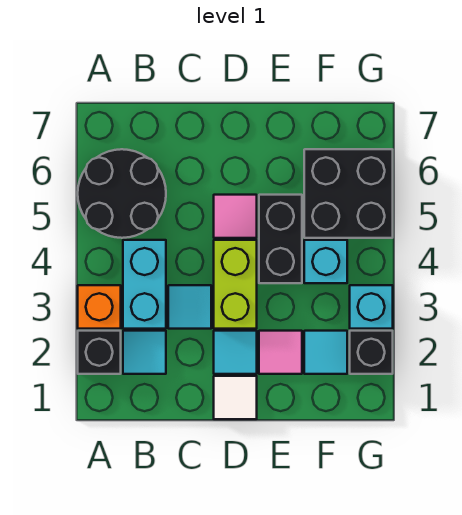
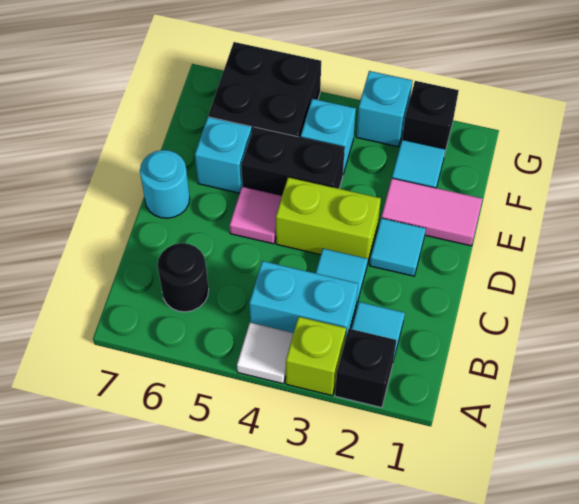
orange brick A3 level 1 -> lime brick A3 level 1
black round brick A5:B6 level 1 -> black round brick B6 level 1
white tile D1 level 1 -> white tile A4 level 1
none -> cyan round brick D7 level 1
pink tile E2 level 1 -> pink tile E1:E2 level 1
none -> cyan brick E6 level 1

